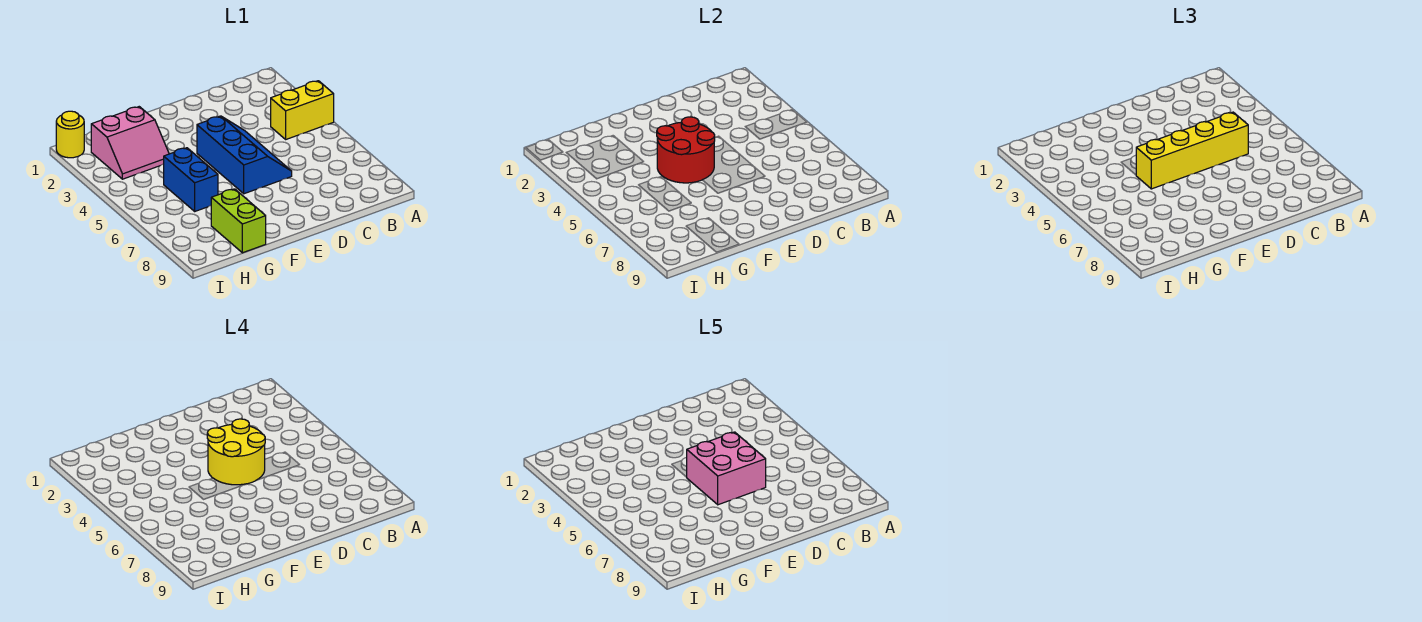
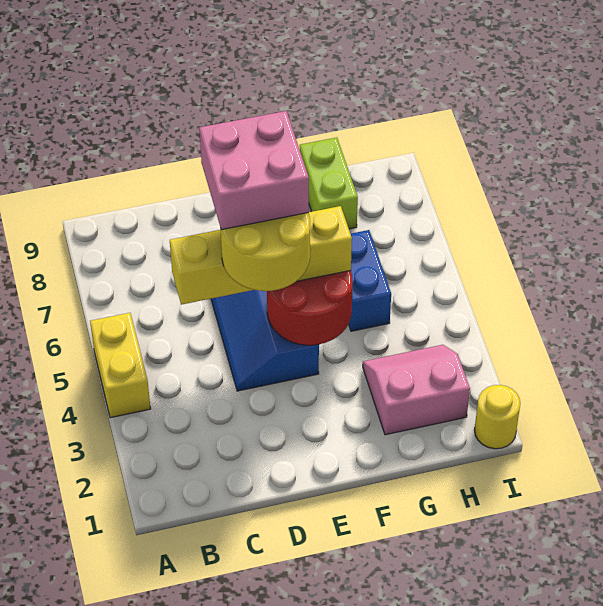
yellow brick A4:B4 level 1 -> yellow brick A4:A5 level 1

